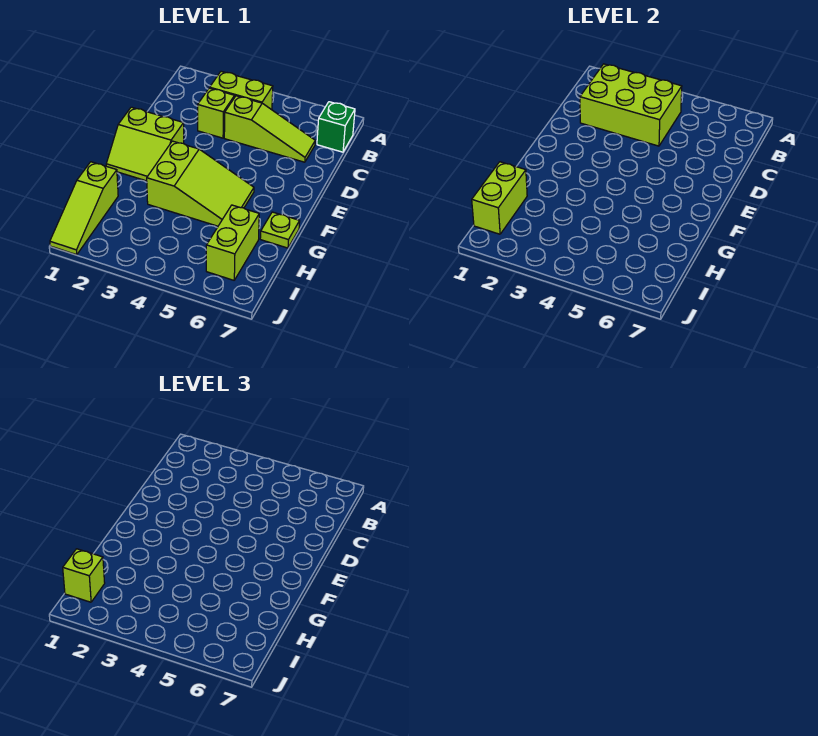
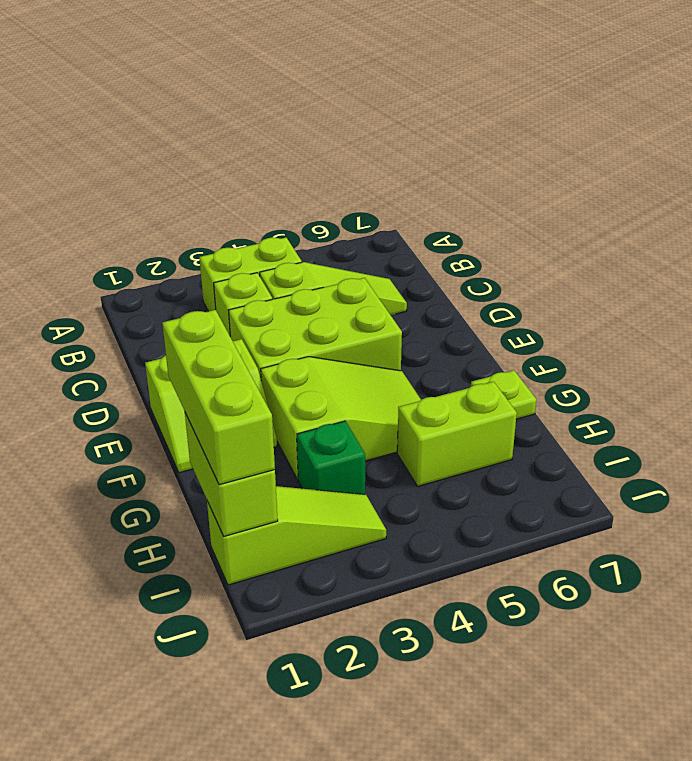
lime brick B2:C4 level 2 -> lime brick D3:E5 level 1
green brick B7 level 1 -> green brick H3 level 1
lime slope H1:J1 level 1 top H -> lime slope I1:I3 level 1 top 1
lime brick H6:I6 level 1 -> lime brick H5:H6 level 1
lime brick I1 level 3 -> lime brick G1:I1 level 3

